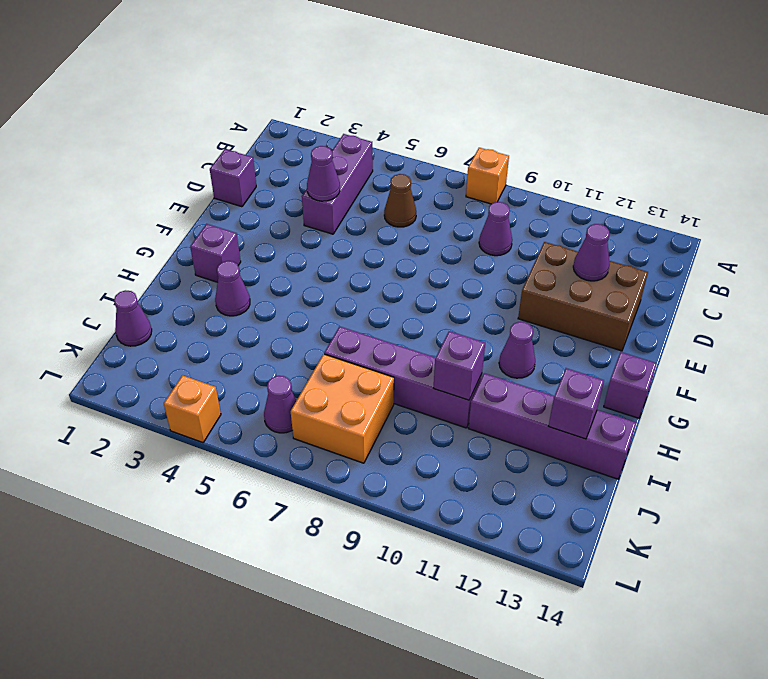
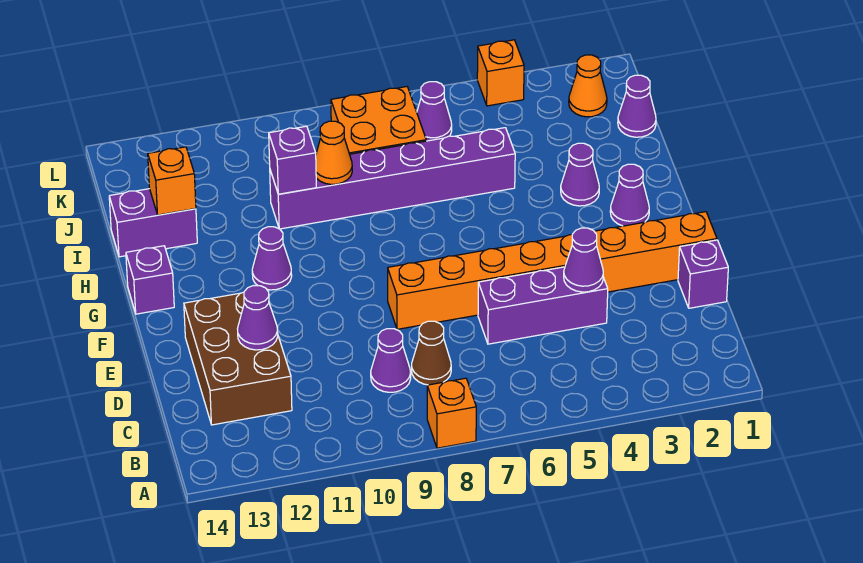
purple brick B4:D4 level 1 -> purple brick D4:D6 level 1
brown cone C6 level 1 -> brown cone C8 level 1
brown brick D11:E13 level 1 -> brown brick C12:E13 level 1
none -> orange brick E1:E8 level 1
purple brick G2 level 1 -> purple cone G2 level 1
purple brick I7:I10 level 1 -> purple brick I5:I10 level 1
none -> orange cone I9 level 2
purple brick I11:I14 level 1 -> purple brick I13:I14 level 1
purple brick I13 level 2 -> orange brick I13 level 2
none -> orange cone K2 level 1

